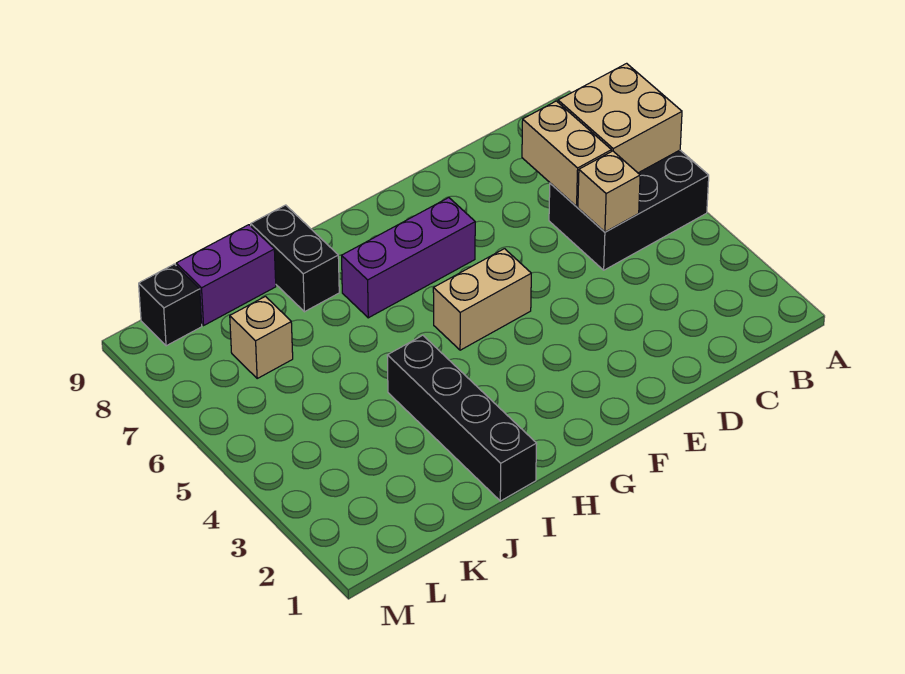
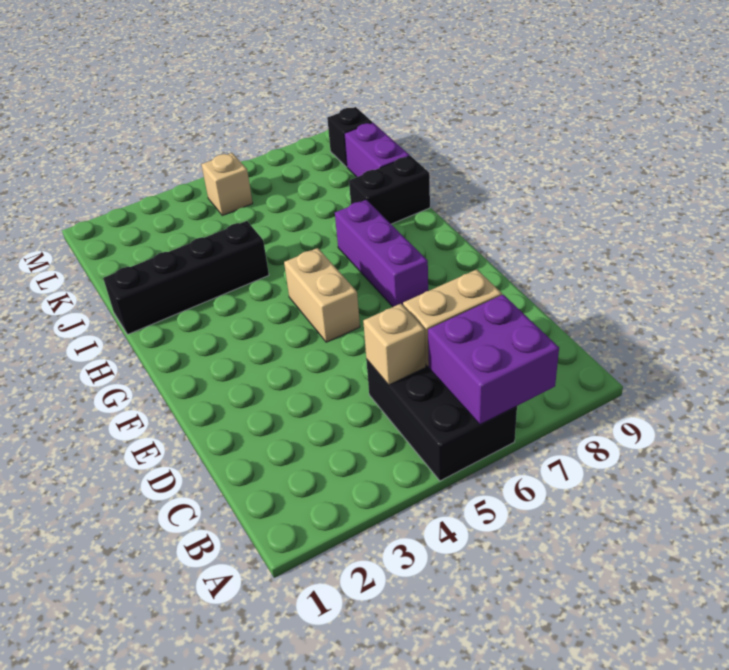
tan brick A6:B7 level 2 -> purple brick A6:B7 level 2
tan brick K7 level 1 -> tan brick L5 level 1

